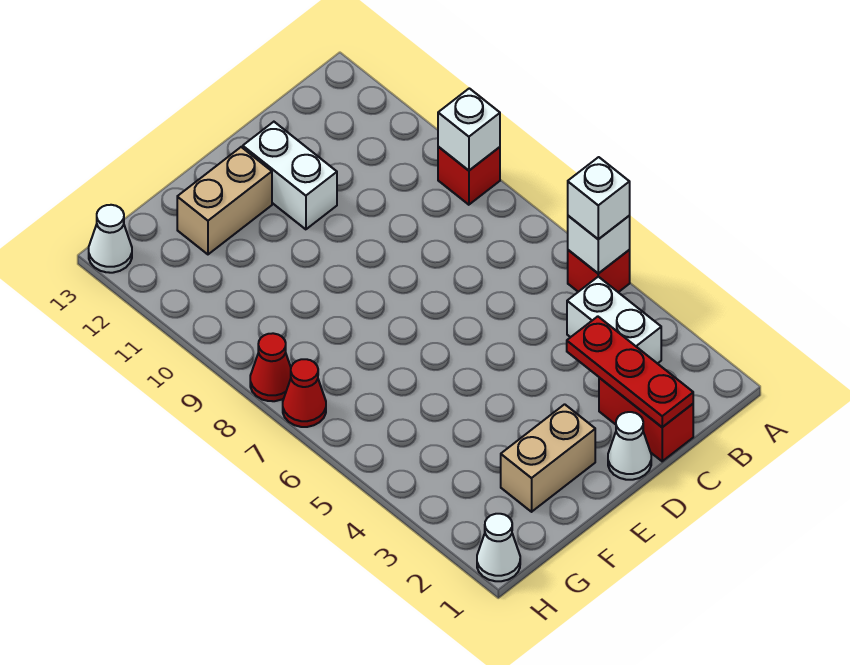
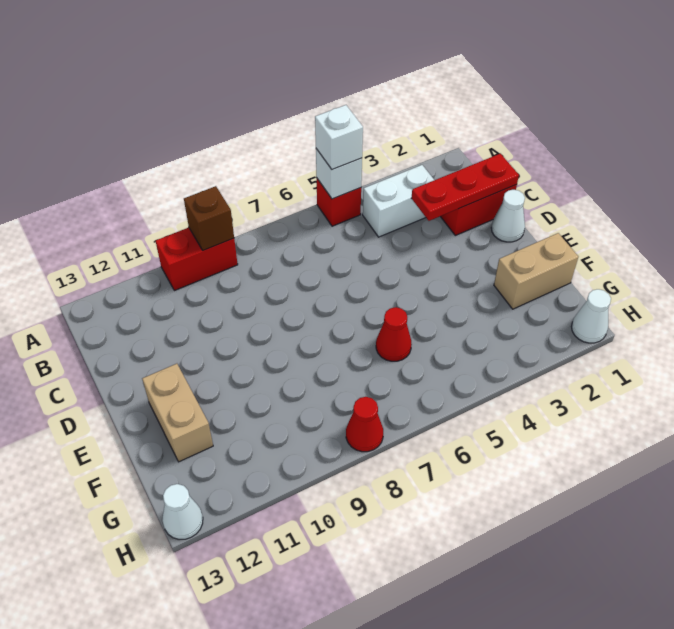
red brick A9 level 1 -> red brick A9:A10 level 1
white brick A9 level 2 -> brown brick A9 level 2
white brick D11:D12 level 1 -> none
tan brick E2:F2 level 1 -> tan brick F1:F2 level 1
red cone H7 level 1 -> red cone F6 level 1

